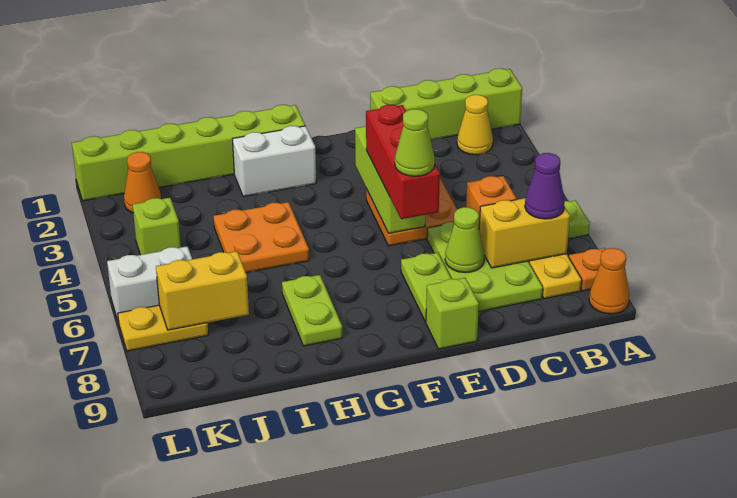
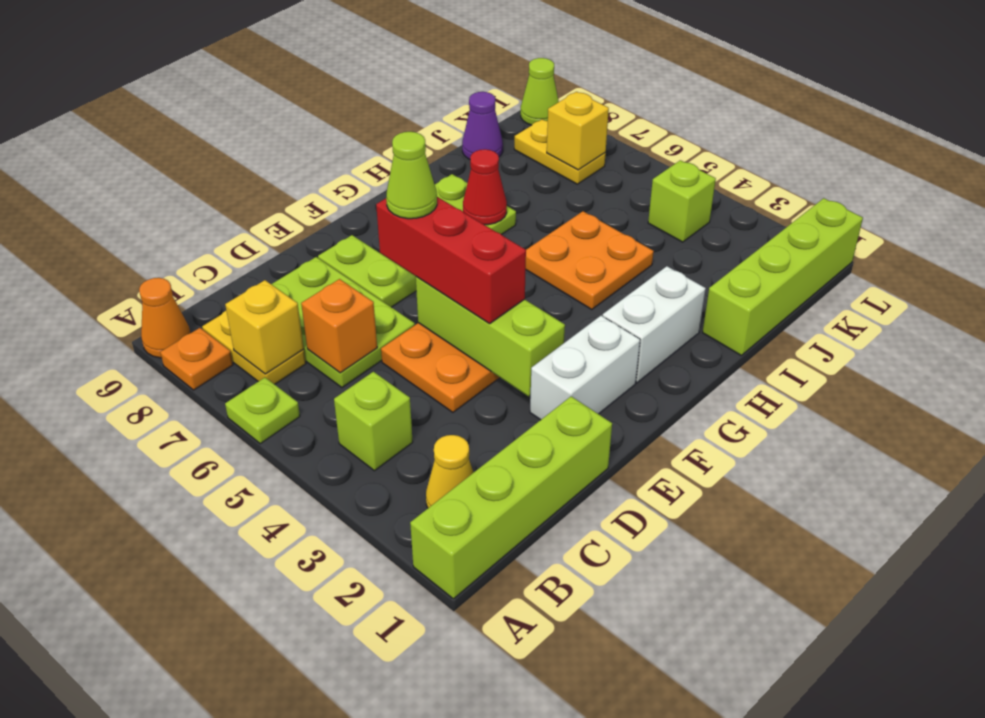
yellow brick B7:C7 level 2 -> yellow brick B7 level 2
purple cone B7 level 3 -> purple cone J9 level 1
lime cone D7 level 2 -> lime cone L9 level 1
lime brick E9 level 1 -> lime brick B4 level 1
lime brick G1:L1 level 1 -> lime brick I1:L1 level 1
none -> red cone H7 level 2
yellow brick J7:K7 level 2 -> yellow brick K7 level 2
orange cone K2 level 1 -> none
white brick K6:L6 level 1 -> white brick E2:F2 level 1
yellow plate K7:L7 level 1 -> yellow plate K7:K8 level 1

